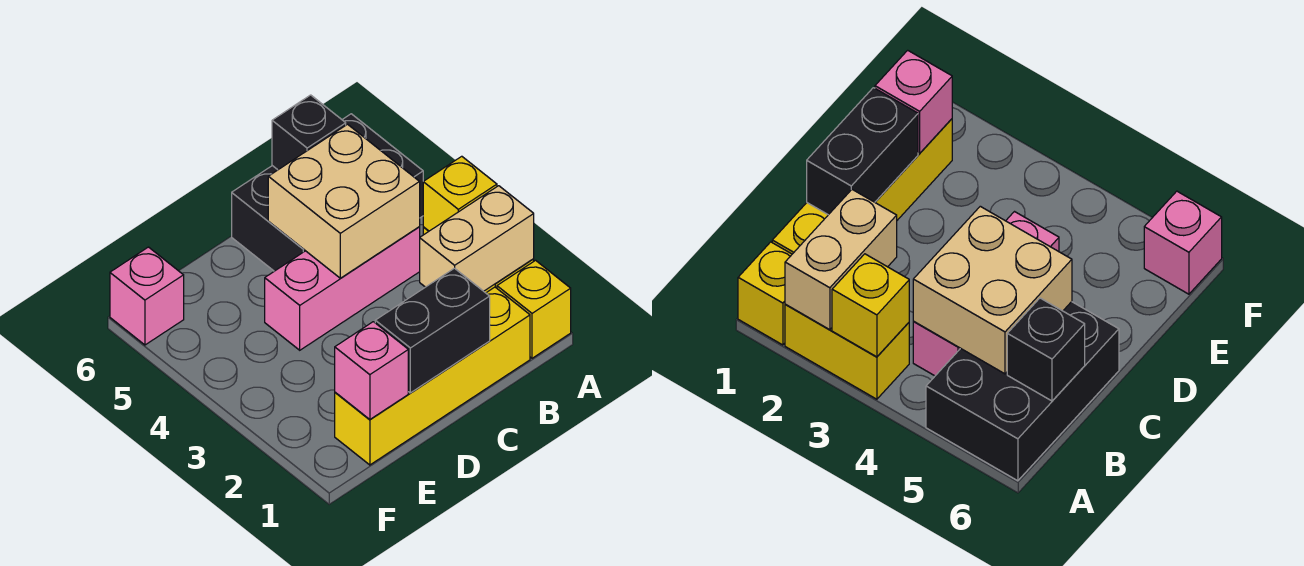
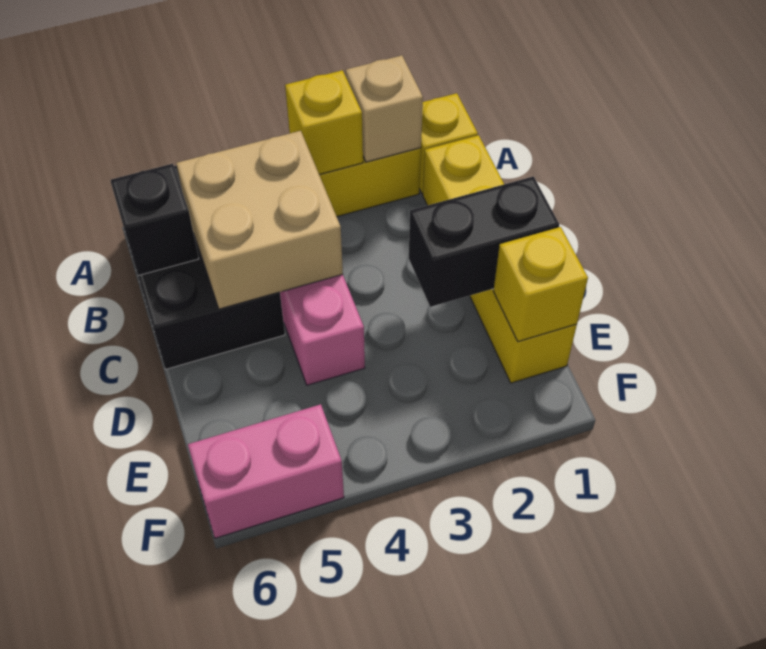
tan brick A2:B2 level 2 -> tan brick A2 level 2
black brick C1:D1 level 2 -> black brick D1:D2 level 2
pink brick E1 level 2 -> yellow brick E1 level 2
pink brick F6 level 1 -> pink brick F5:F6 level 1

